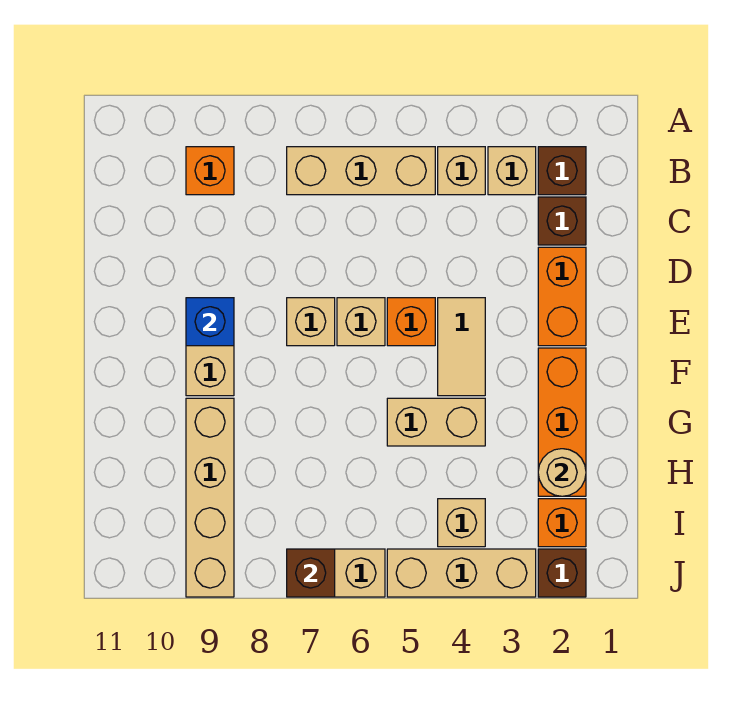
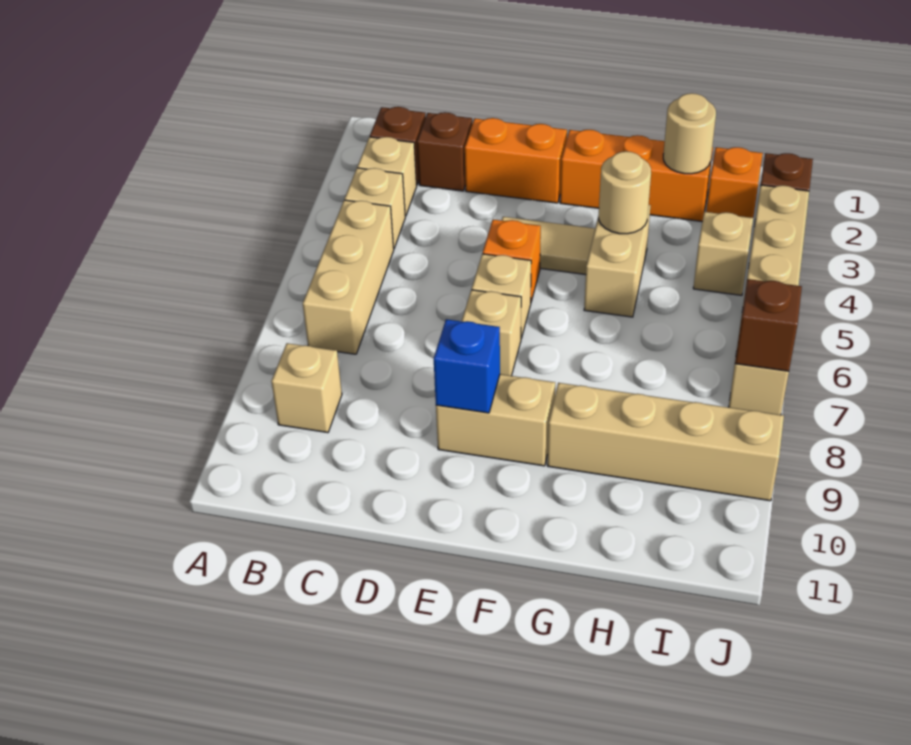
orange brick B9 level 1 -> tan brick B9 level 1
none -> tan round brick G4 level 2

